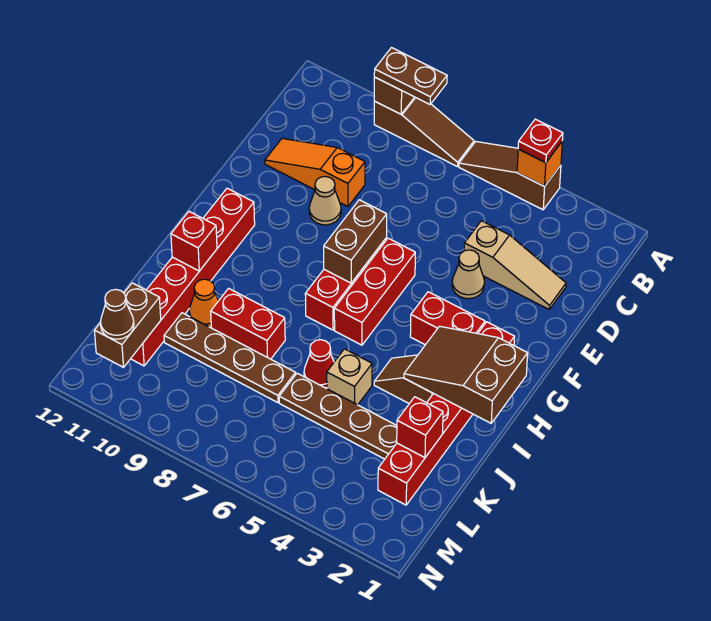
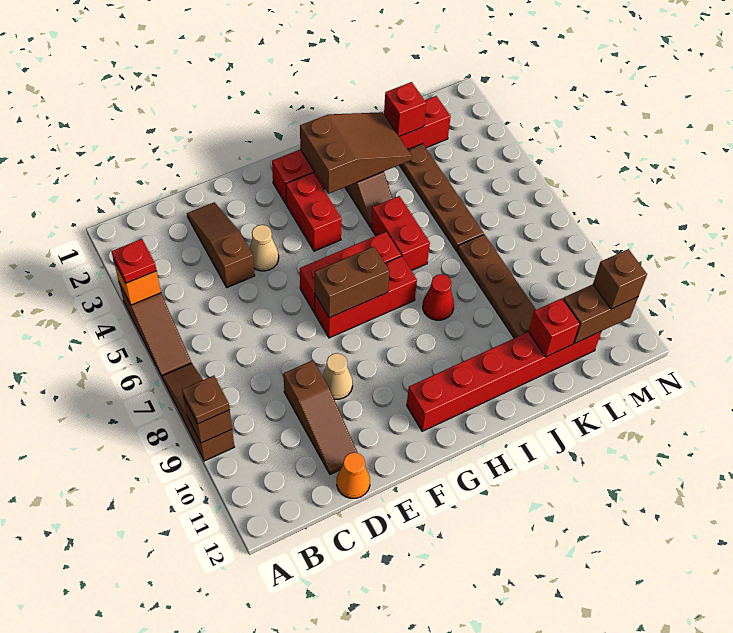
brown plate A8:A9 level 3 -> brown plate A9 level 3
tan slope D2:D4 level 1 top 4 -> brown slope D2:D4 level 1 top 4
orange slope D9:D11 level 1 top 9 -> brown slope D9:D11 level 1 top 9
brown slope H1:I3 level 2 top 1 -> brown slope H2:J3 level 2 top H
red brick I11 level 2 -> red brick K11 level 2
tan brick J5 level 1 -> none
red cone J6 level 1 -> red cone I8 level 1
red brick J8:J9 level 1 -> red brick I5:I6 level 1
orange cone J10 level 1 -> orange cone D12 level 1
brown cone M11 level 3 -> brown brick M11 level 3

